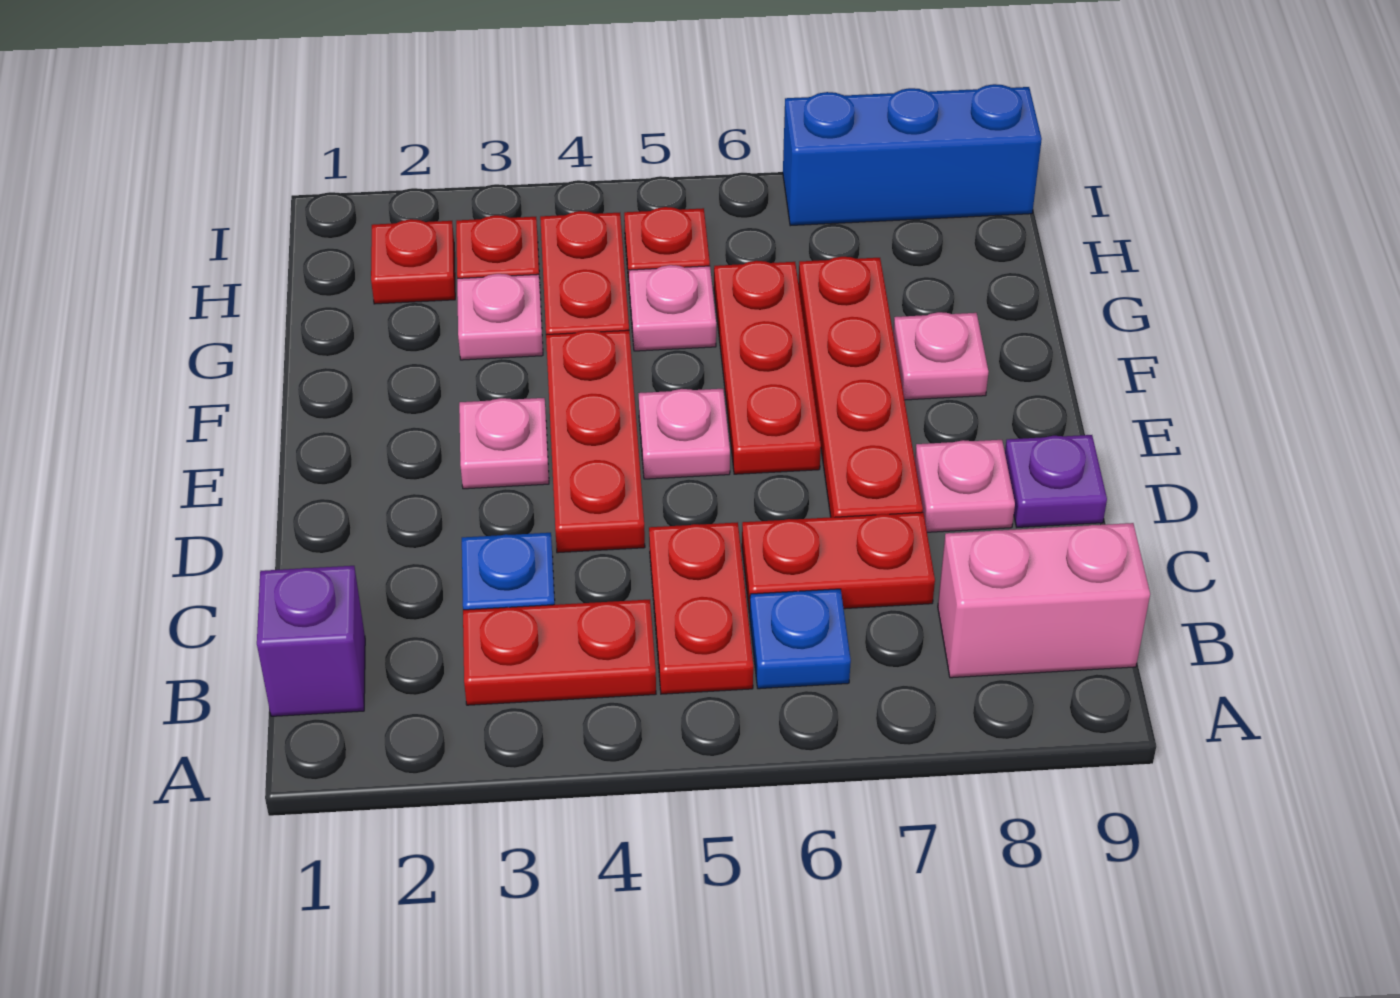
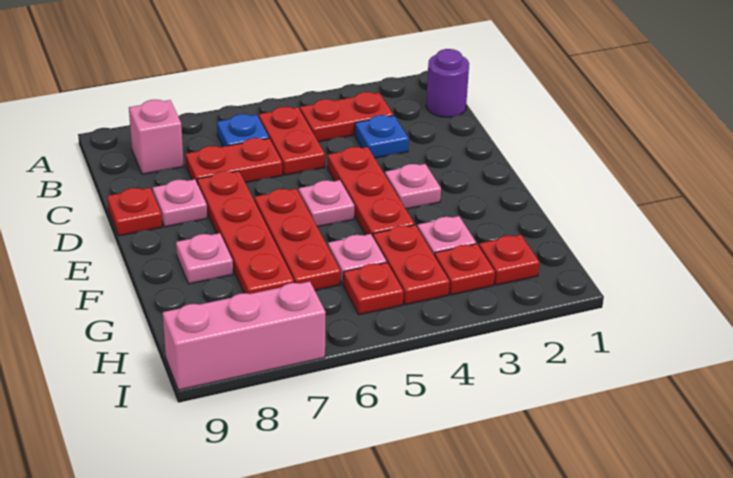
purple brick B1 level 1 -> purple round brick B1 level 1
pink brick B8:B9 level 1 -> pink brick B8 level 1
purple plate D9 level 1 -> red plate D9 level 1
blue brick I7:I9 level 1 -> pink brick I7:I9 level 1

